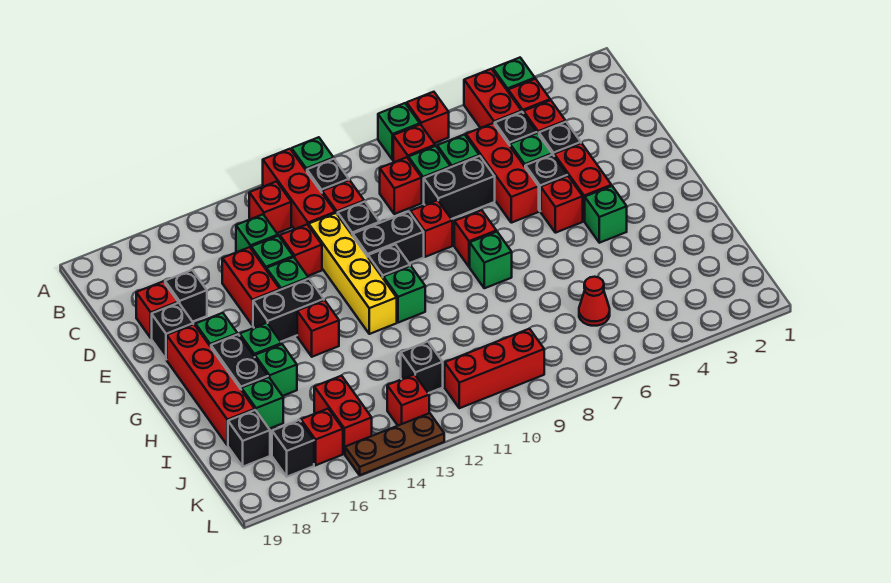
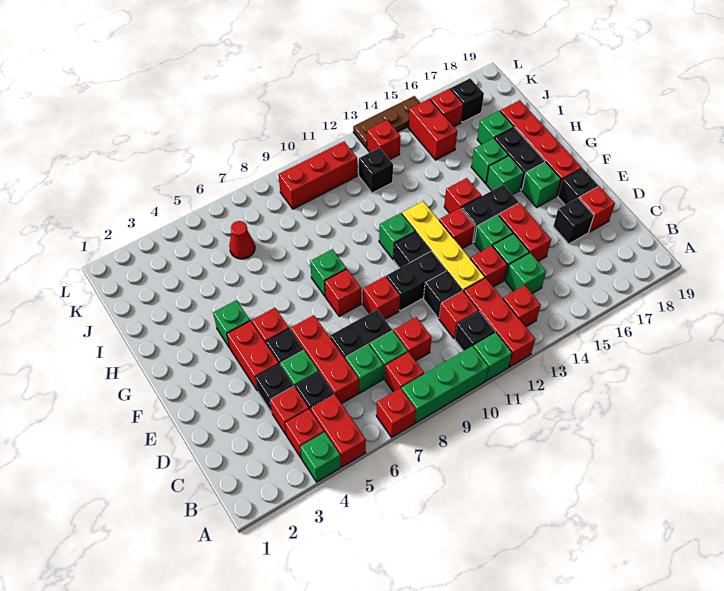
green brick A8 level 1 -> green brick A8:A10 level 1
none -> red brick F13 level 1
black brick J18 level 1 -> none

